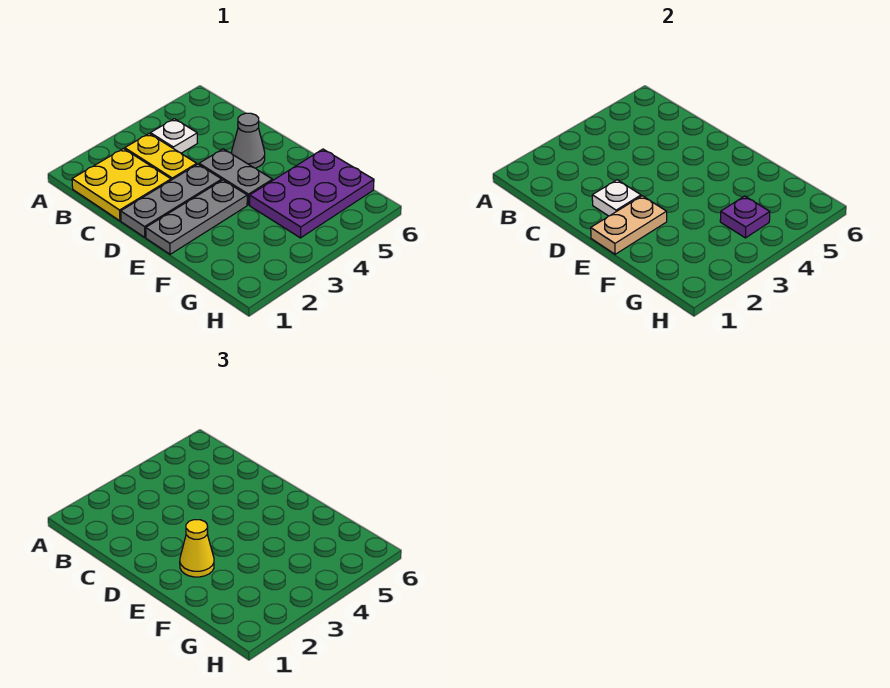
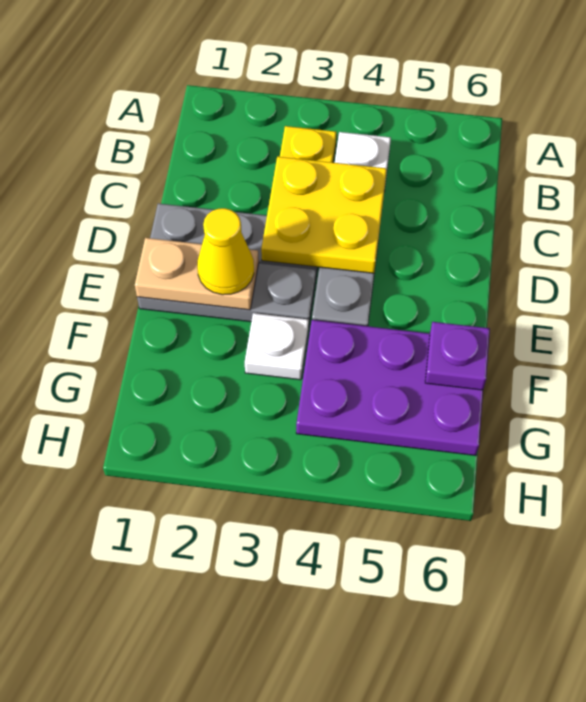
yellow plate B1:C2 level 1 -> yellow plate C3:D4 level 2
white plate D2 level 2 -> white plate F3 level 1
grey cone D5 level 1 -> none
purple plate G4 level 2 -> purple plate F6 level 2

